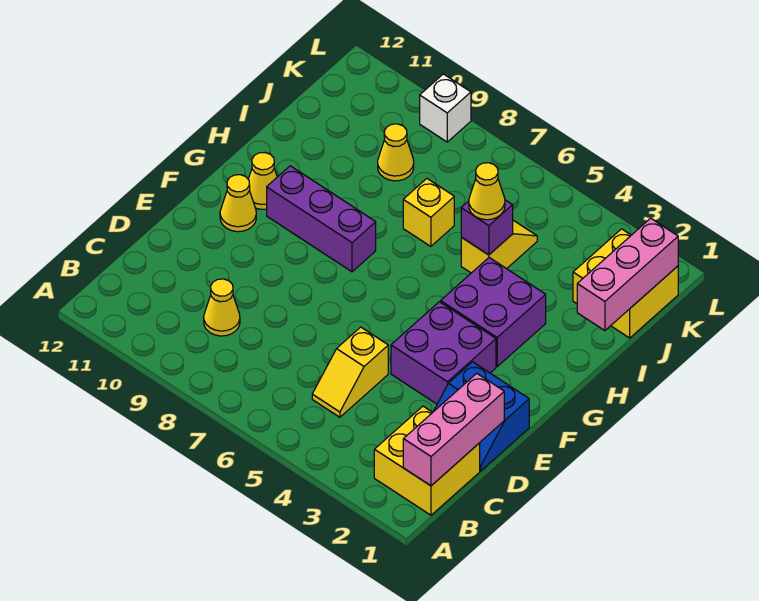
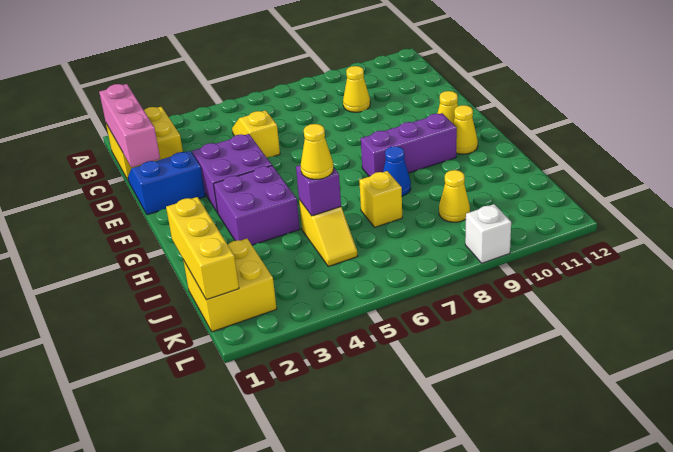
none -> blue cone H8 level 1
pink brick I1:K1 level 2 -> yellow brick I1:K1 level 2

